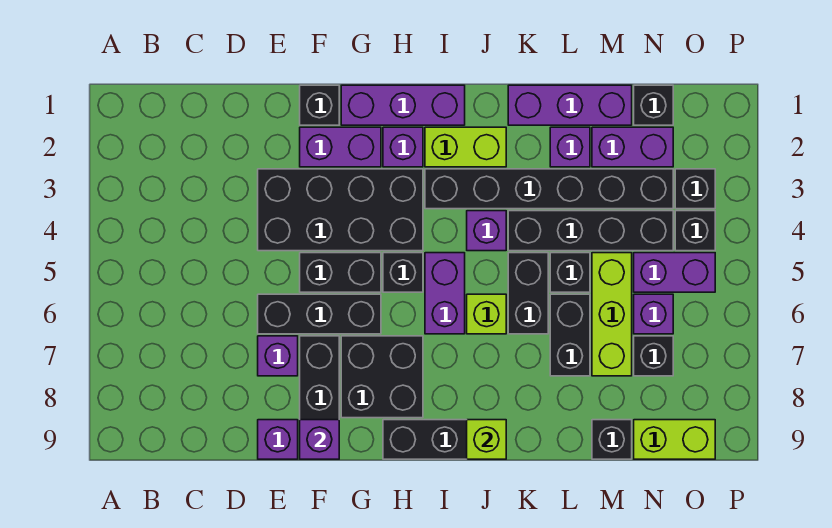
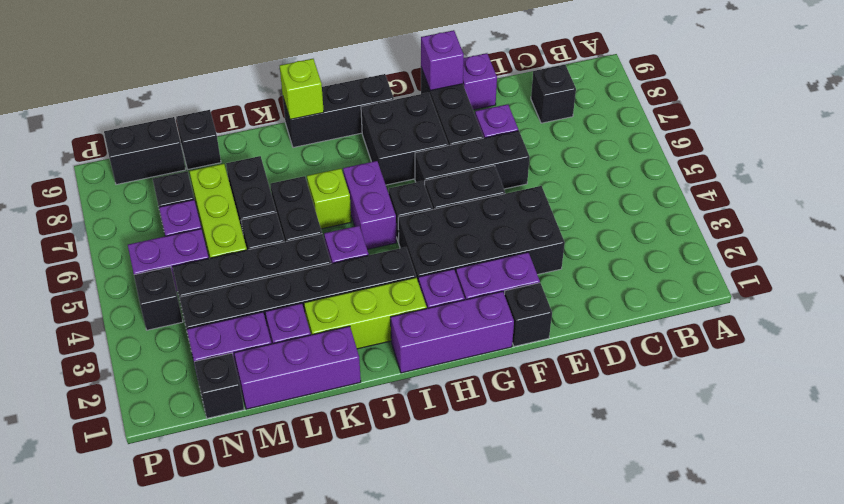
lime brick I2:J2 level 1 -> lime brick I2:K2 level 1
lime brick N9:O9 level 1 -> black brick N9:O9 level 1
black brick O3 level 1 -> black brick C8 level 1

